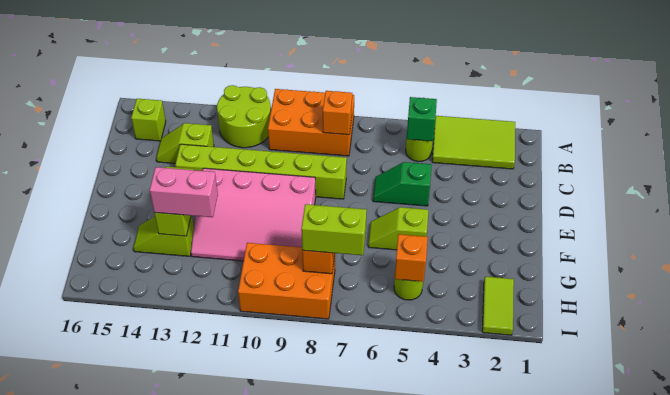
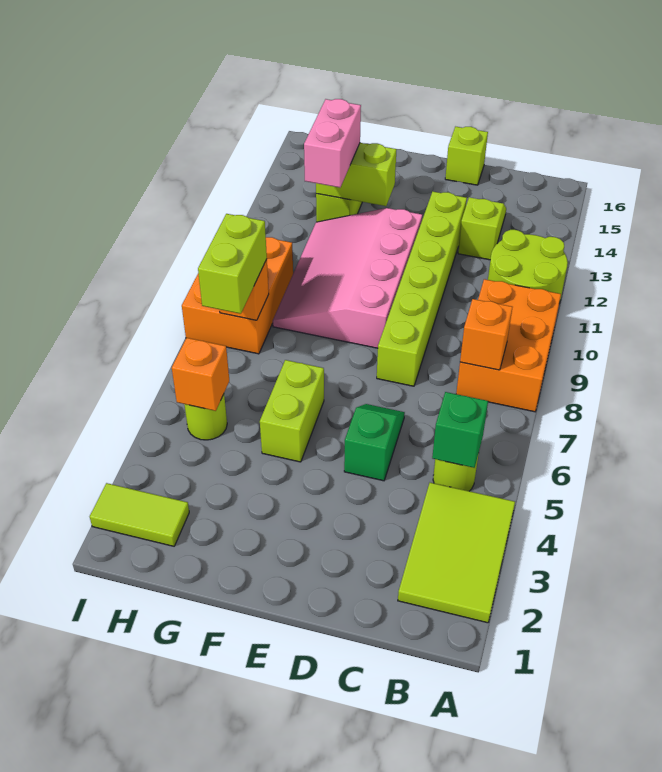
lime brick B15 level 1 -> lime brick D16 level 1
lime slope F5:F6 level 1 top 5 -> lime brick F5:F6 level 1

